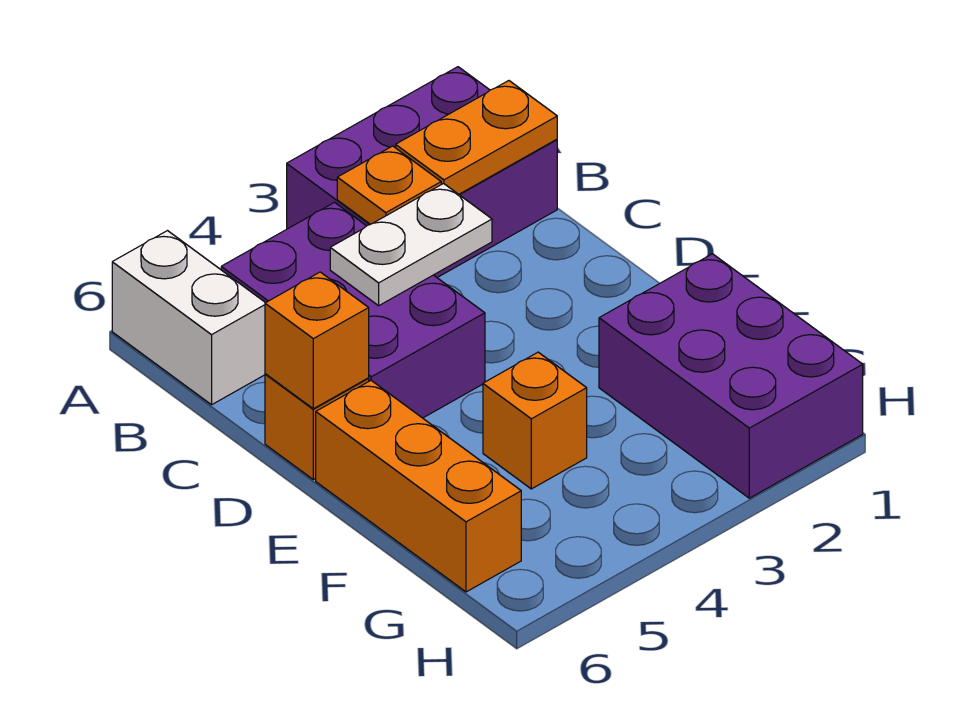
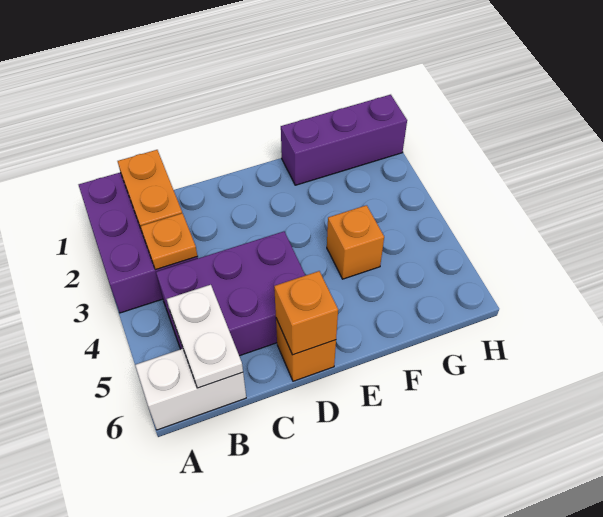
white plate C3:C4 level 2 -> white plate B5:B6 level 2
orange brick E6:G6 level 1 -> none
purple brick F1:H2 level 1 -> purple brick F1:H1 level 1

